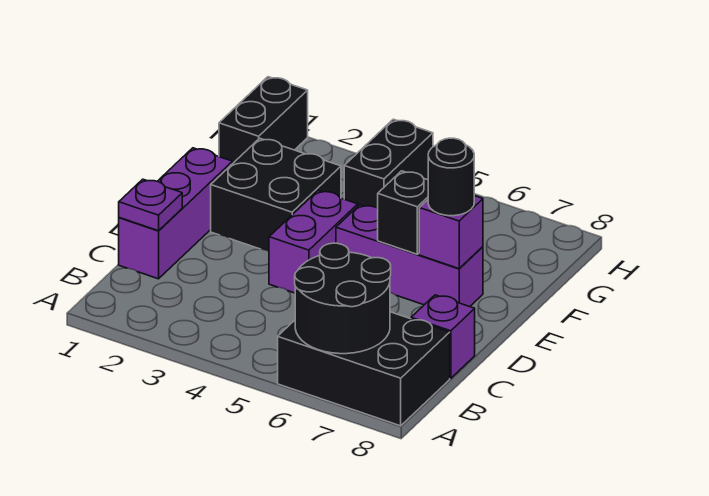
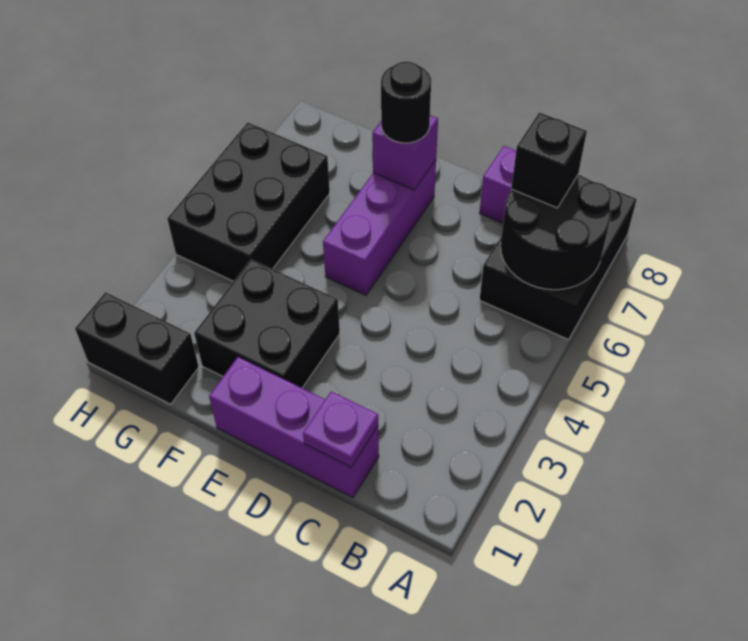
purple brick D4:E4 level 1 -> none
black brick E6 level 2 -> black brick B7 level 3
black brick G4:H4 level 1 -> black brick G4:H6 level 1

